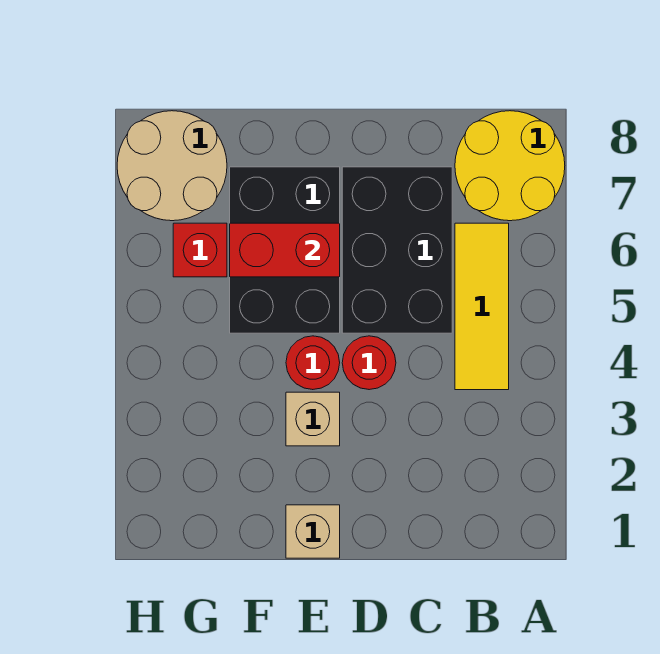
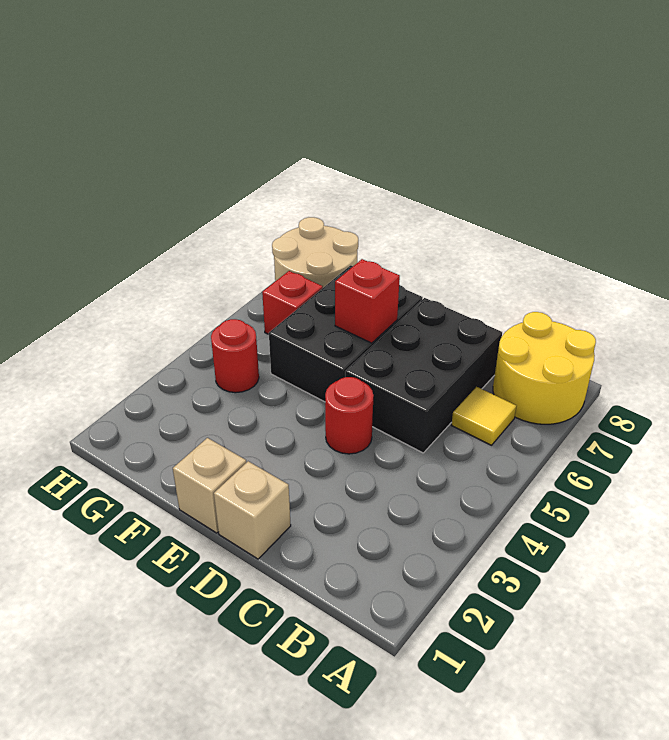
yellow tile B4:B6 level 1 -> yellow tile B6 level 1
tan brick E3 level 1 -> tan brick D1 level 1
red round brick E4 level 1 -> red round brick G4 level 1
red brick E6:F6 level 2 -> red brick E6 level 2

